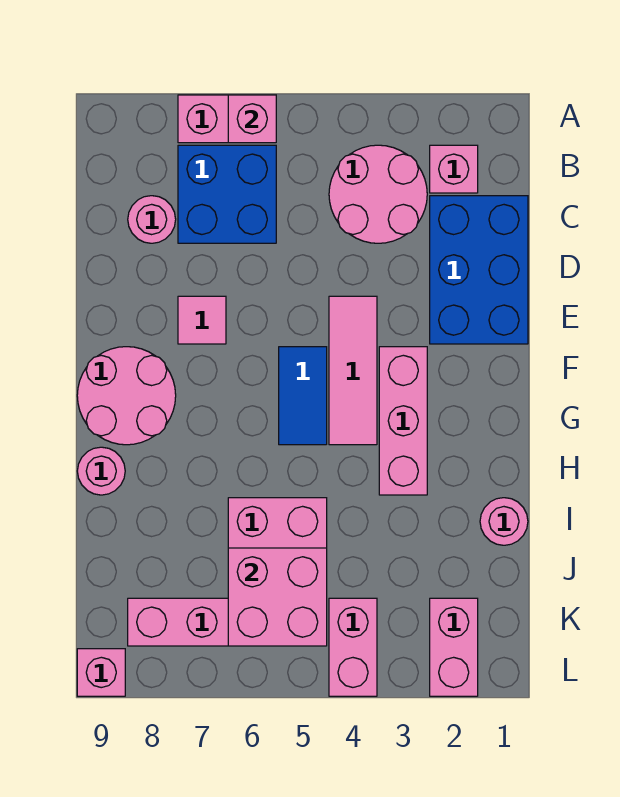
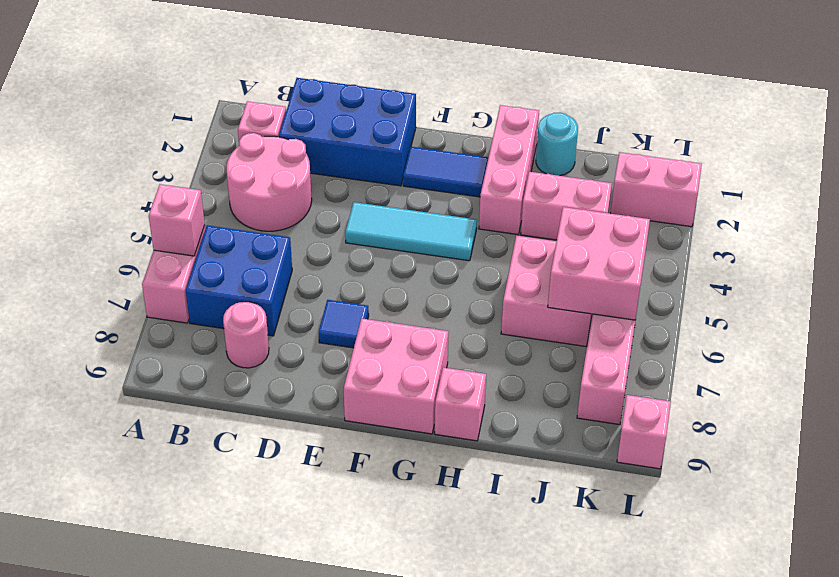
pink tile E4:G4 level 1 -> cyan tile E4:G4 level 1
pink tile E7 level 1 -> blue tile E7 level 1
pink brick F3:H3 level 1 -> pink brick H1:H3 level 1
blue tile F5:G5 level 1 -> blue tile F2:G2 level 1
pink round brick F8:G9 level 1 -> pink brick F8:G9 level 1
pink round brick H9 level 1 -> pink brick H9 level 1
pink round brick I1 level 1 -> cyan round brick I1 level 1
pink brick K4:L4 level 1 -> pink brick I3:J3 level 1

